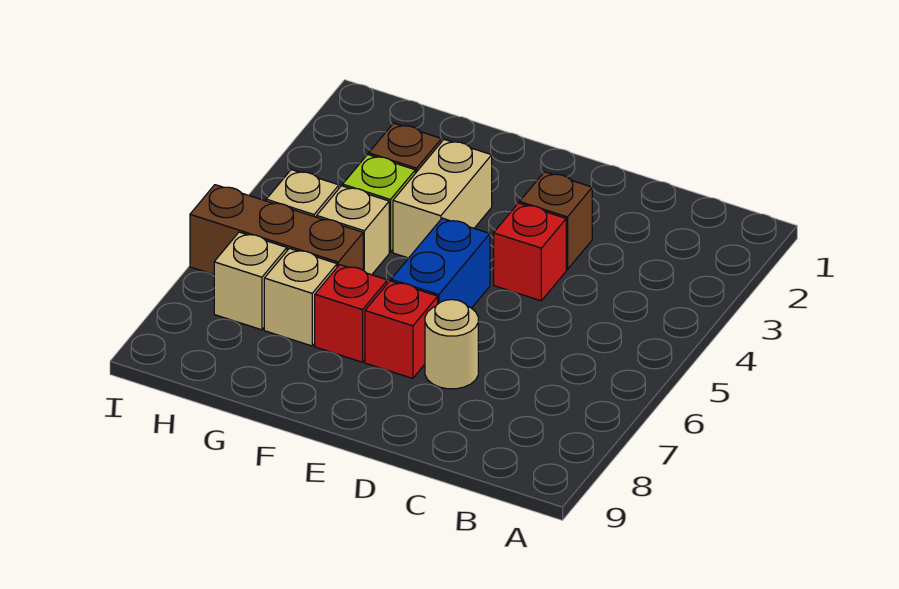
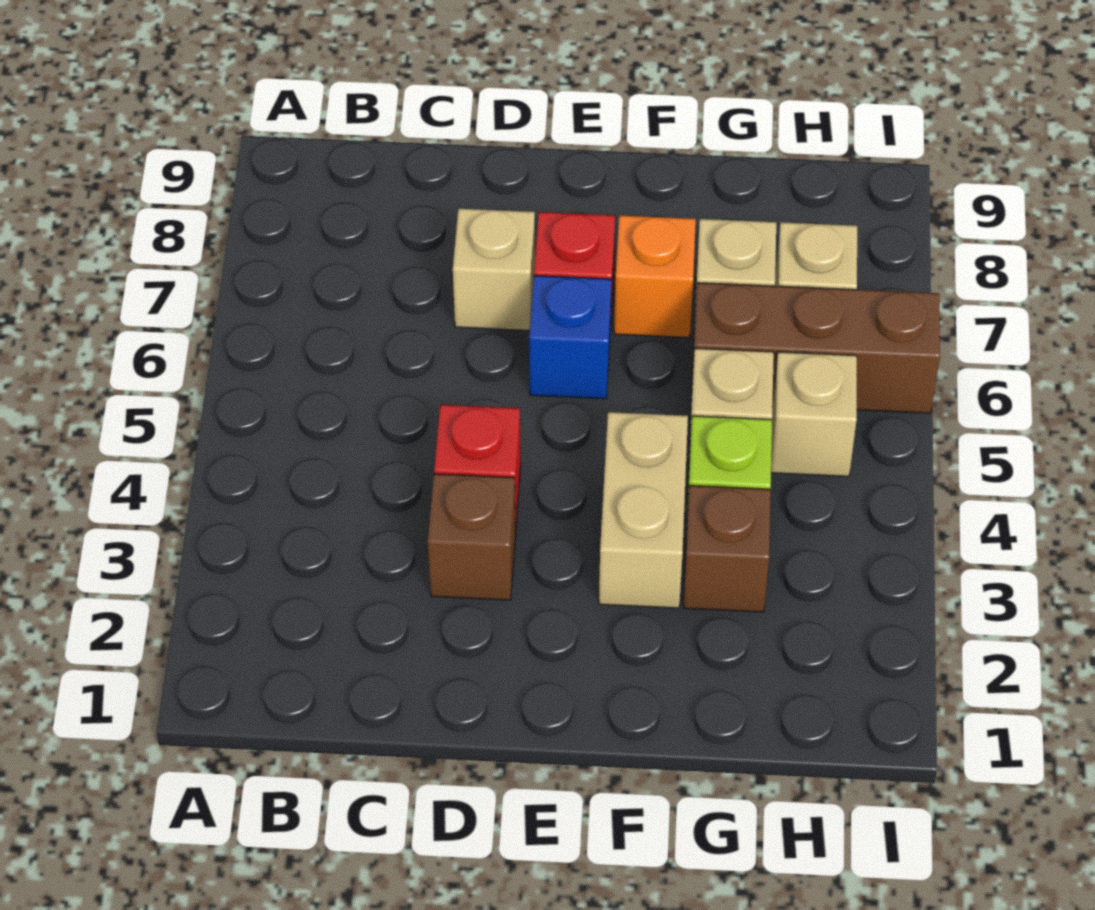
tan round brick D7 level 1 -> tan brick D7 level 1
blue brick E5:E6 level 1 -> blue brick E6 level 1
red brick F7 level 1 -> orange brick F7 level 1

